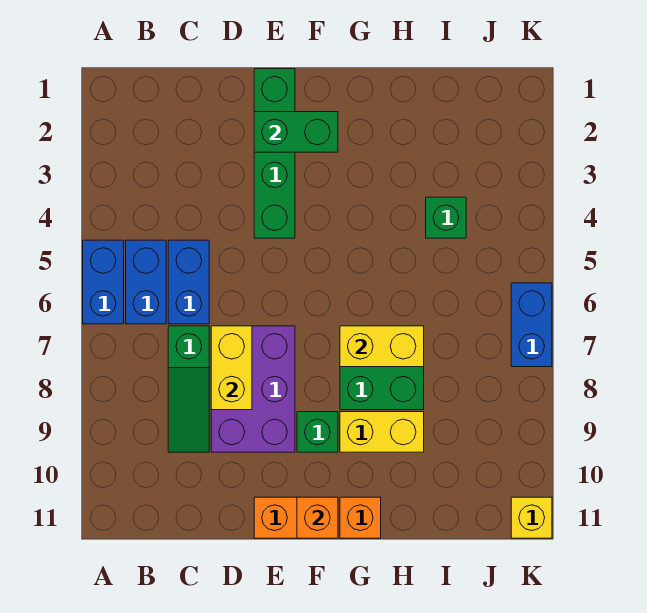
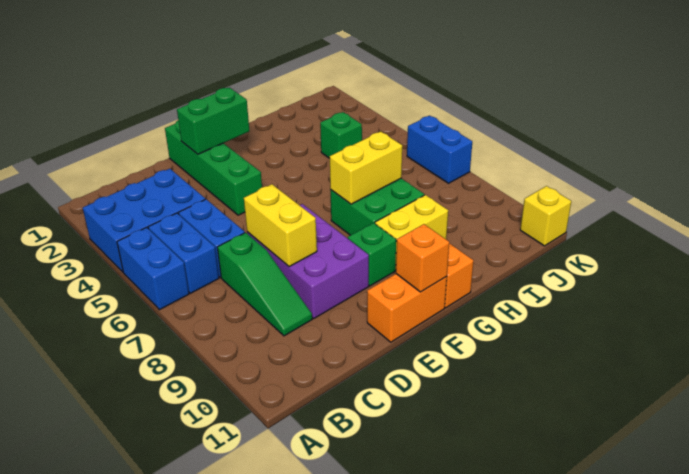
none -> blue brick A3:C4 level 1

